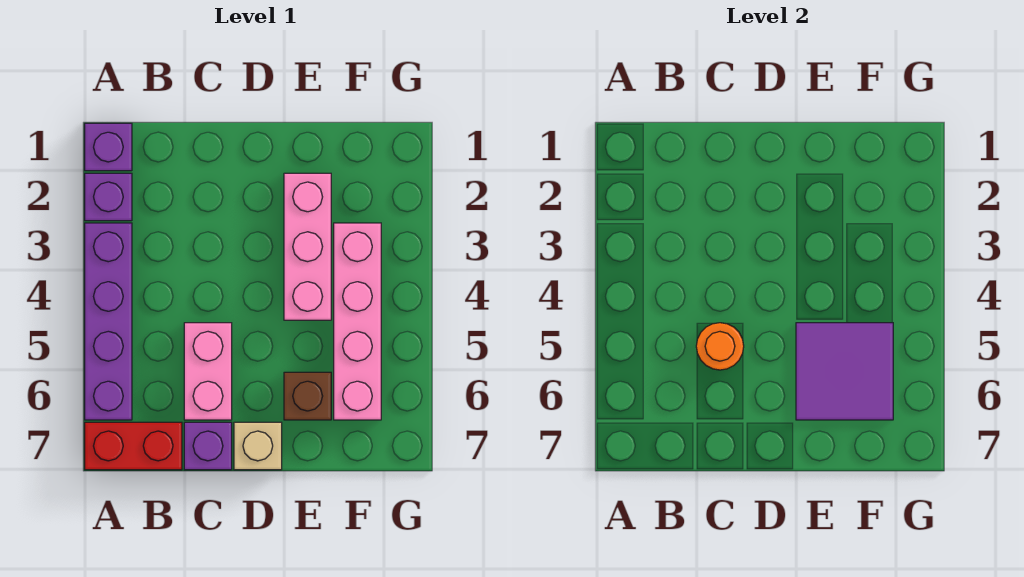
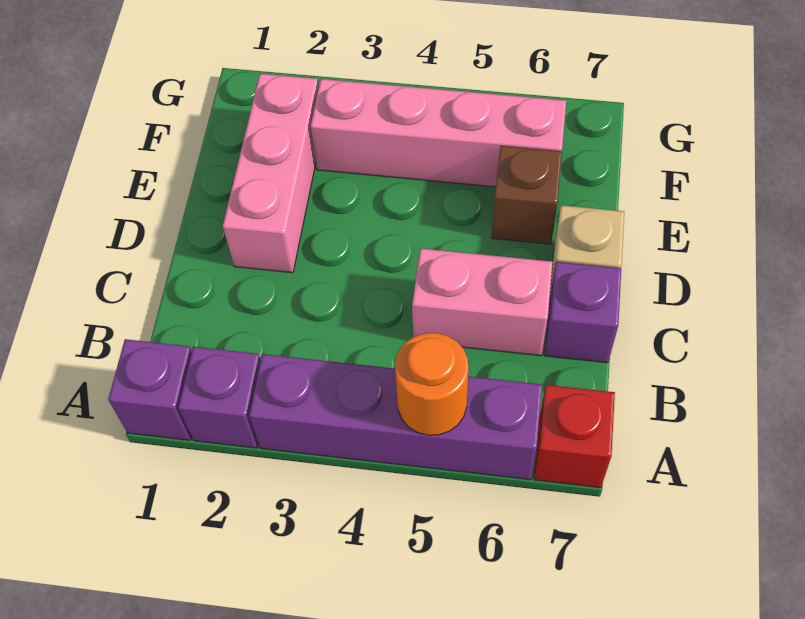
red brick A7:B7 level 1 -> red brick A7 level 1
orange round brick C5 level 2 -> orange round brick A5 level 2
pink brick E2:E4 level 1 -> pink brick D2:F2 level 1
purple tile E5:F6 level 2 -> none

